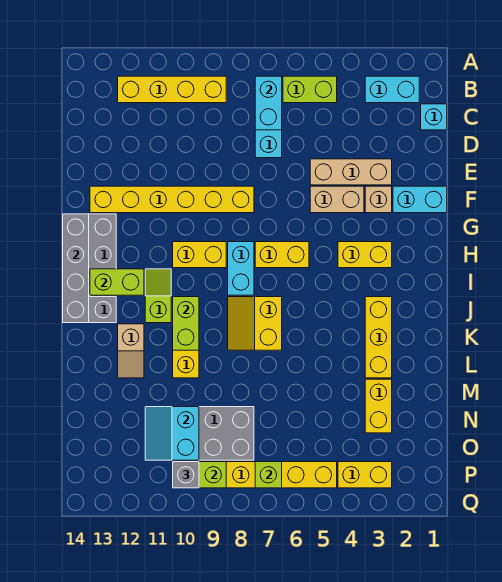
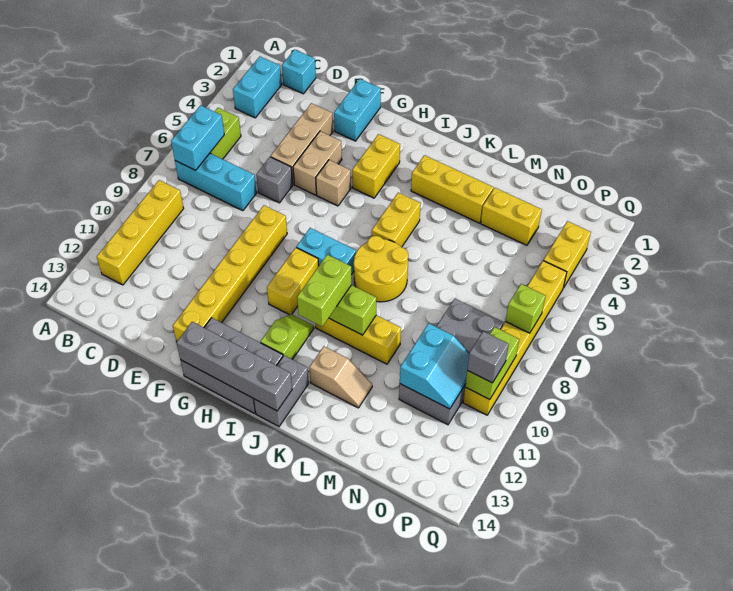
cyan brick B7:C7 level 2 -> cyan brick B6:B7 level 2
none -> grey brick E6 level 1
tan brick F3 level 1 -> tan brick G5 level 1
yellow brick H6:H7 level 1 -> yellow brick J5:J6 level 1
lime slope I11:J11 level 1 top J -> lime slope I11:I12 level 1 top 12
lime brick I12:I13 level 2 -> lime brick J10:J11 level 3
yellow slope J7:K8 level 1 top 7 -> yellow round brick J7:K8 level 1
cyan slope N10:O11 level 2 top 10 -> cyan slope N10:O11 level 2 top N

